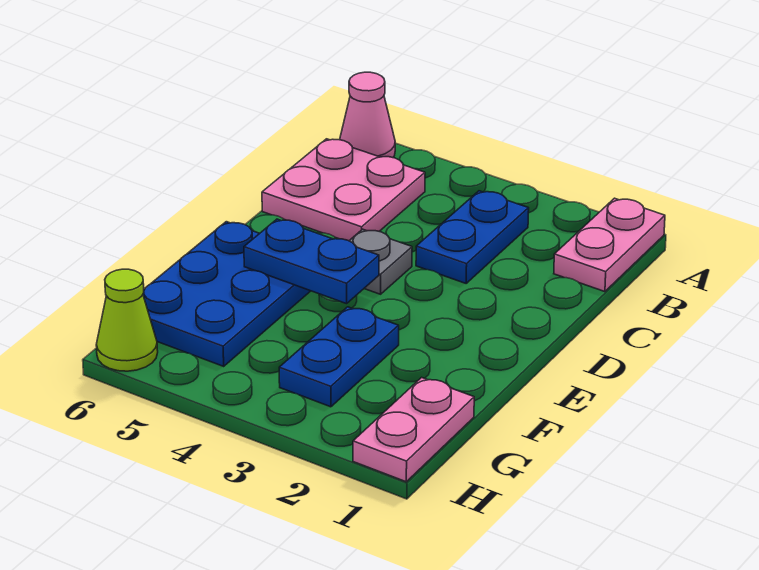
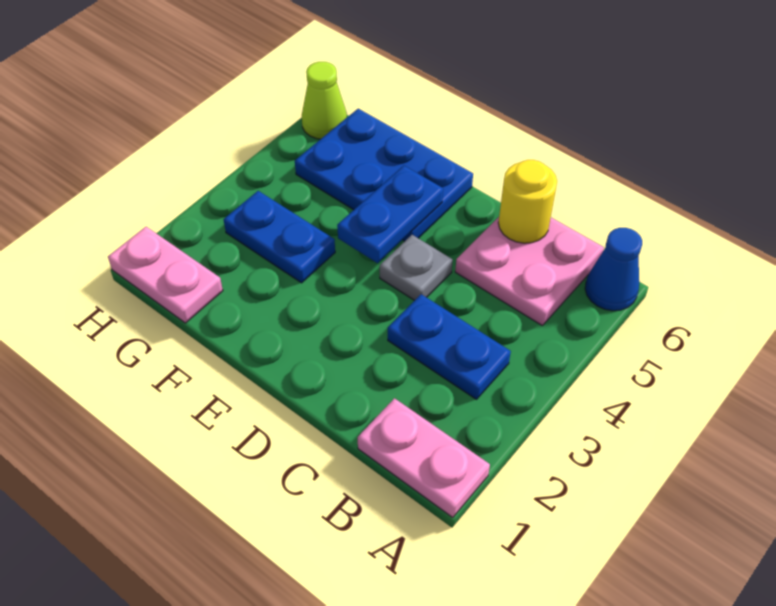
pink cone A6 level 1 -> blue cone A6 level 1
none -> yellow round brick C6 level 2

